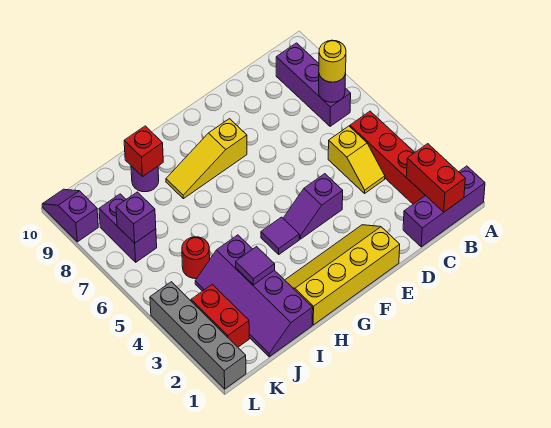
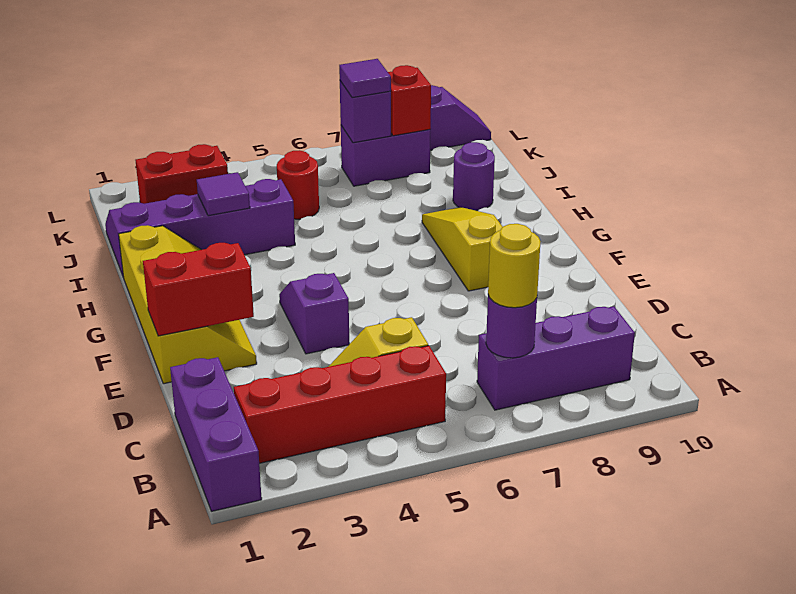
red brick B1:B2 level 2 -> red brick E1:E2 level 2
purple tile G4 level 1 -> purple tile K7 level 3
red brick I9 level 2 -> red brick K8 level 2
grey brick L1:L4 level 1 -> none

